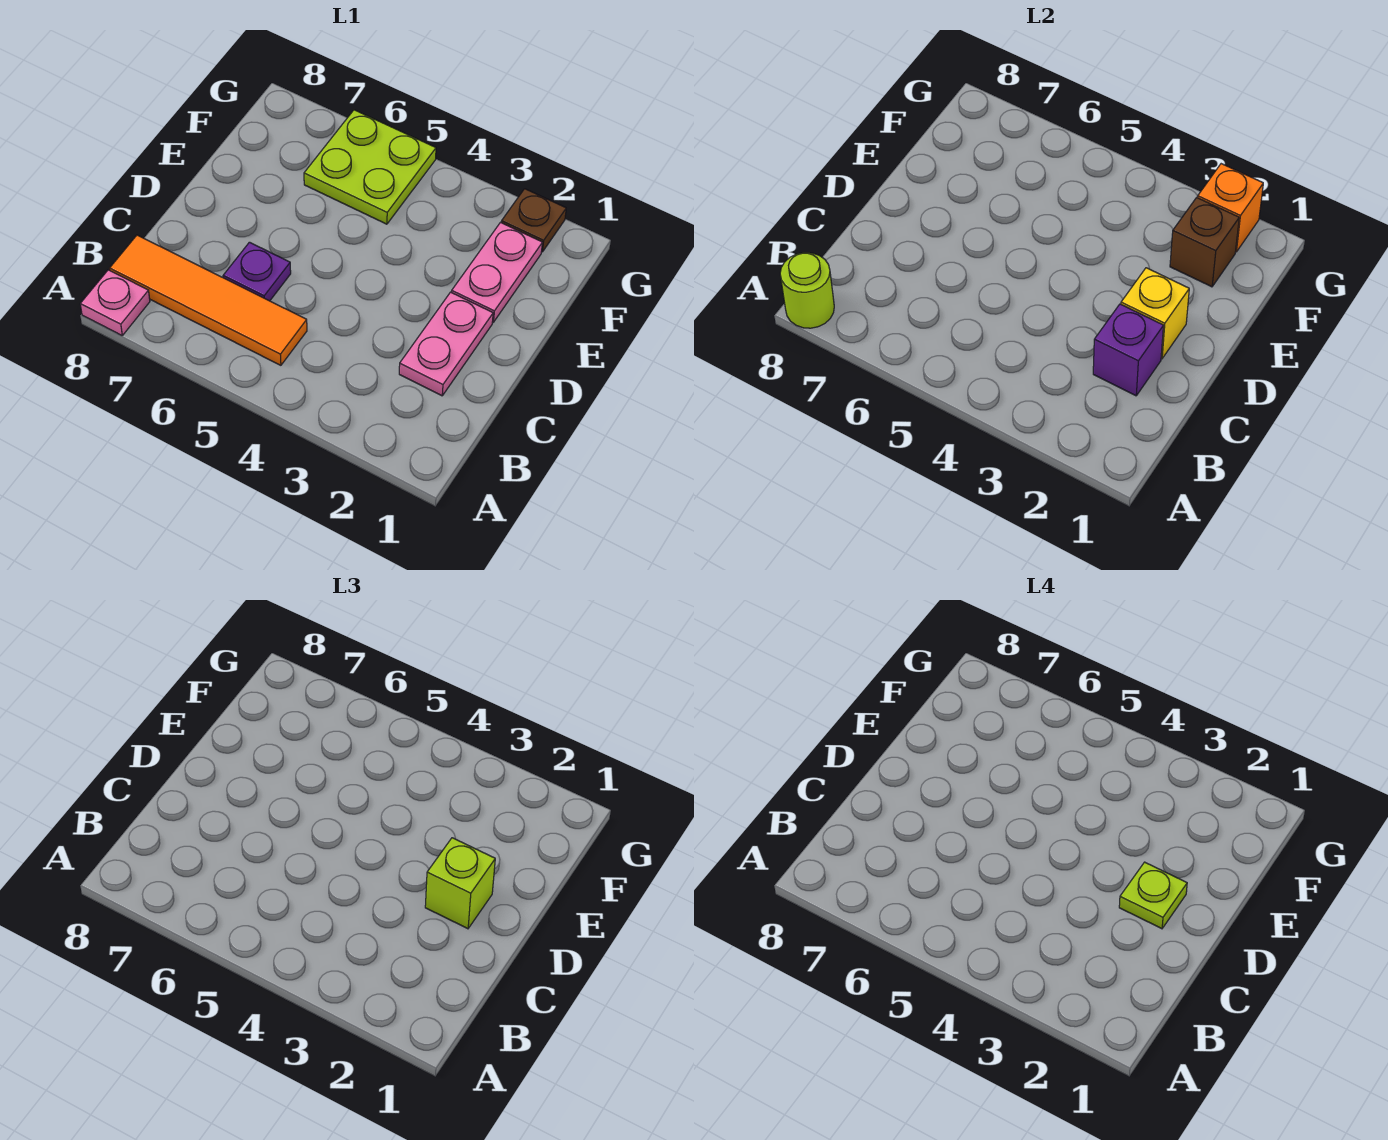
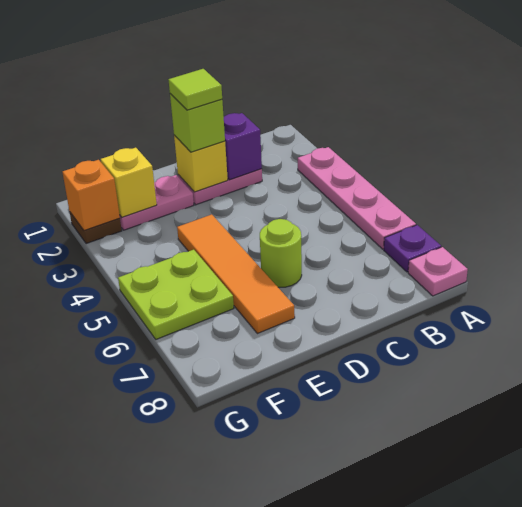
none -> pink plate A3:A6 level 1
lime round brick A8 level 2 -> lime round brick D6 level 1
orange tile B5:B8 level 1 -> orange tile E4:E7 level 1
purple plate C6 level 1 -> purple plate A7 level 1
lime plate D2 level 4 -> lime tile D2 level 4
brown brick F2 level 2 -> yellow brick F2 level 2

